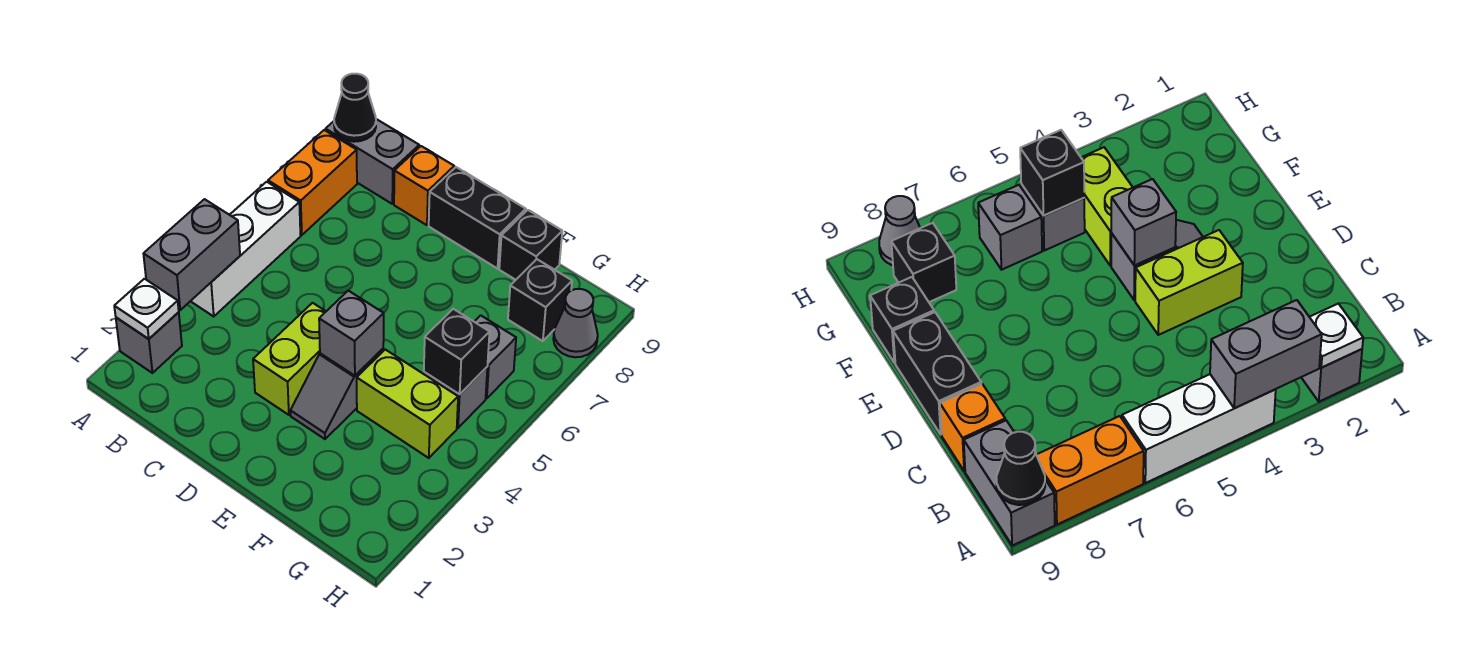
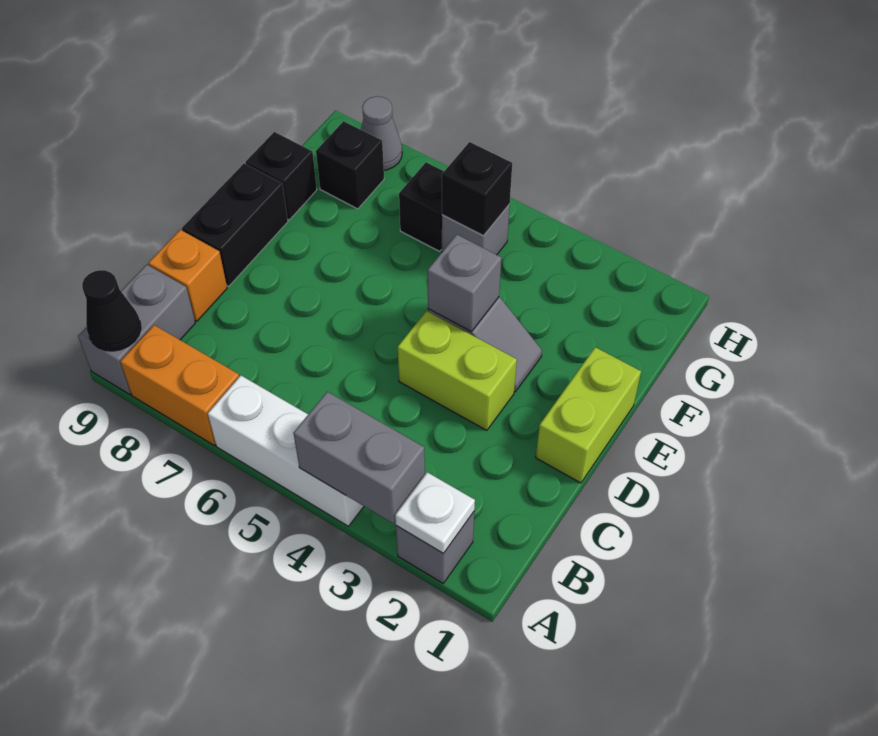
lime brick F4:G4 level 1 -> lime brick D1:E1 level 1
grey brick G6 level 1 -> black brick G6 level 1

